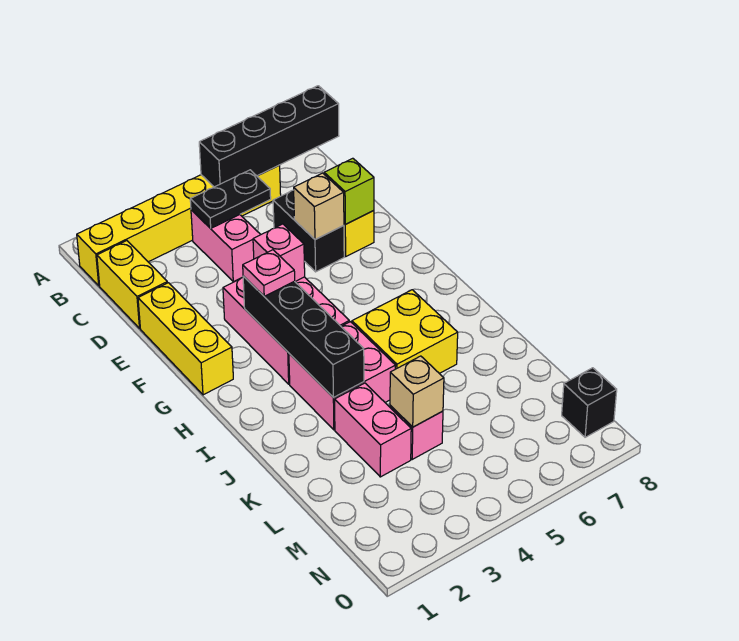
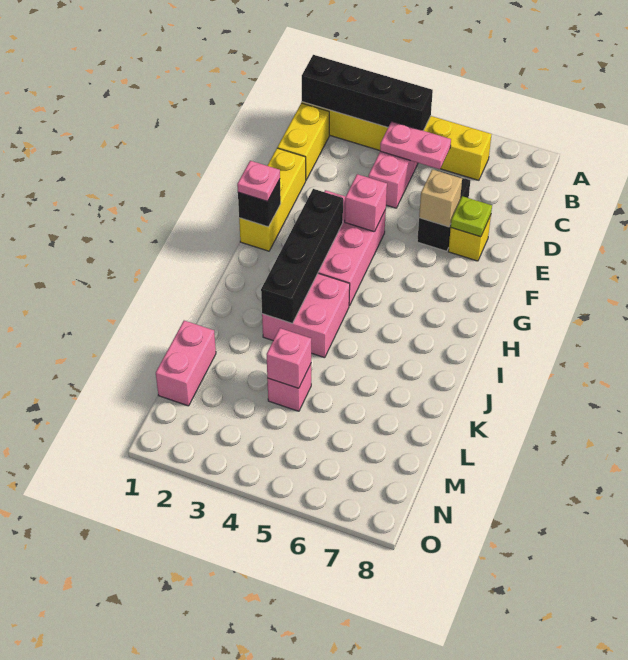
black brick B5:B8 level 2 -> black brick B1:B4 level 2
black plate C4:C5 level 2 -> pink plate C4:C5 level 2
lime brick E7 level 2 -> lime plate E7 level 2
pink plate G3 level 3 -> pink plate G1 level 3
yellow brick I5:J6 level 1 -> none
pink brick K3:L3 level 1 -> pink brick L1:M1 level 1
tan brick L4 level 2 -> pink brick L4 level 2
black brick N8 level 1 -> black brick G1 level 2

